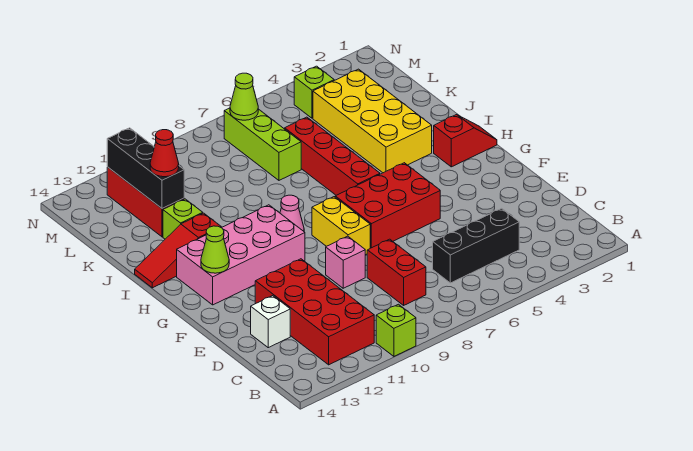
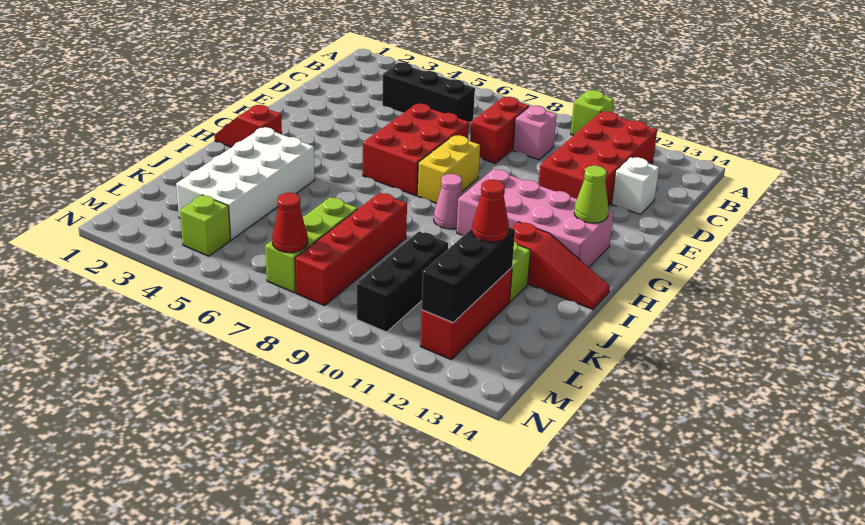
pink brick E9 level 1 -> pink brick C9 level 1
red brick F5:G7 level 1 -> red brick E6:G7 level 1
red brick H6:K6 level 1 -> red brick J8:M8 level 1
yellow brick I3:L4 level 1 -> white brick I3:L4 level 1
none -> black brick K10:M10 level 1
lime cone M7 level 2 -> red cone M7 level 2

